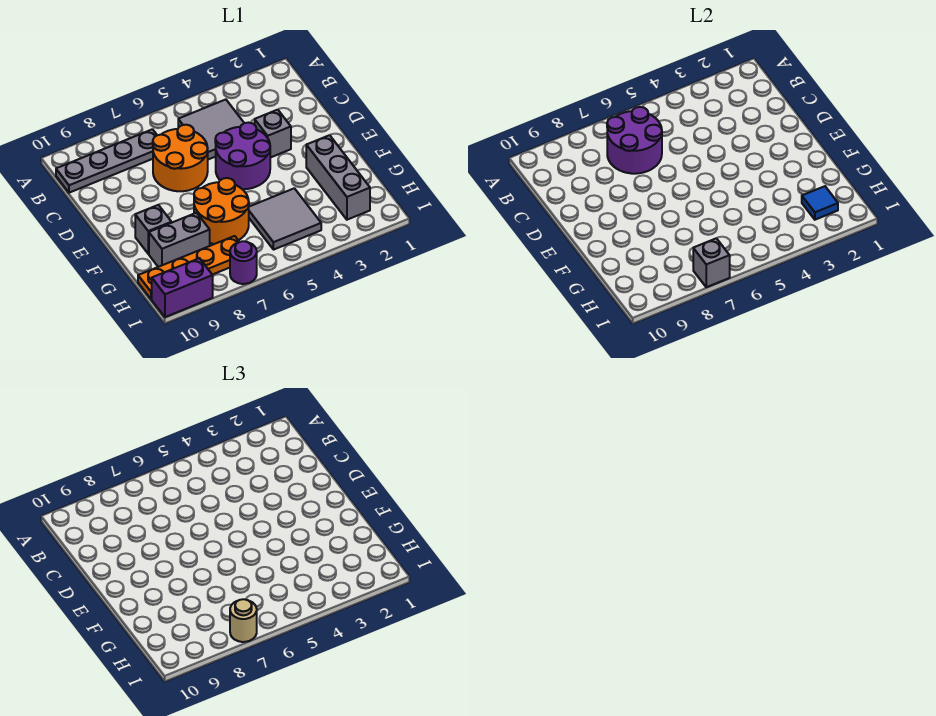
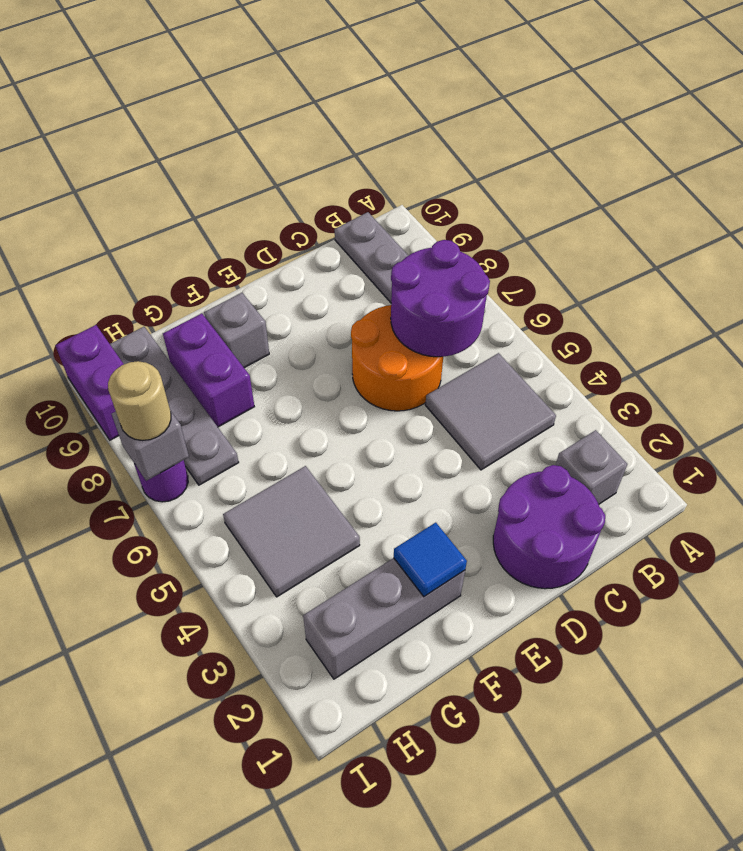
grey brick D3 level 1 -> grey brick B2 level 1
purple round brick D4:E5 level 1 -> purple round brick C1:D2 level 1
orange round brick F6:G7 level 1 -> none
grey brick G8:G9 level 1 -> purple brick G8:G9 level 1
blue tile H2 level 2 -> blue tile F2 level 2
orange plate H7:H10 level 1 -> grey plate H7:H10 level 1

